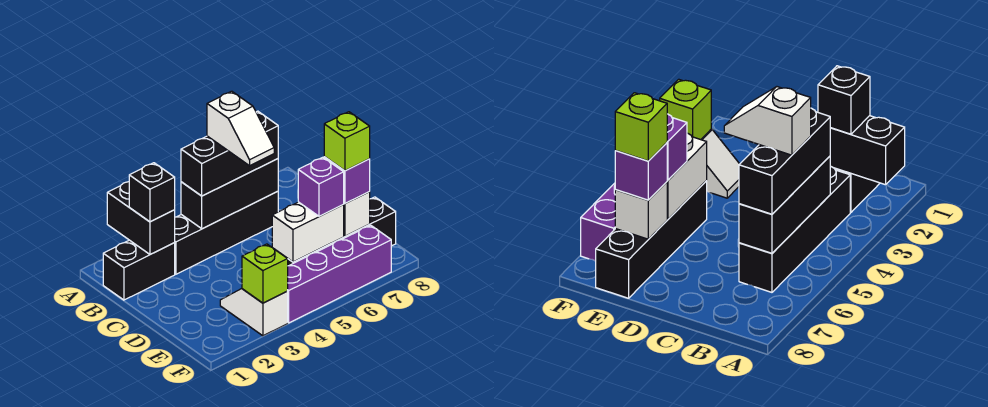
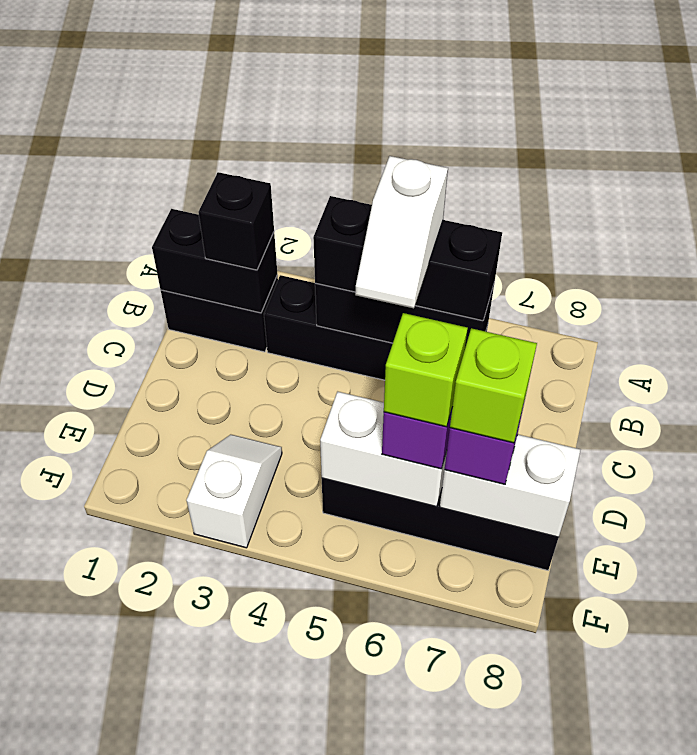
black brick A2:B2 level 2 -> black brick B1:B2 level 2
white brick E7 level 2 -> white brick E7:E8 level 2
lime brick F3 level 2 -> lime brick E6 level 4
purple brick F4:F7 level 1 -> none

